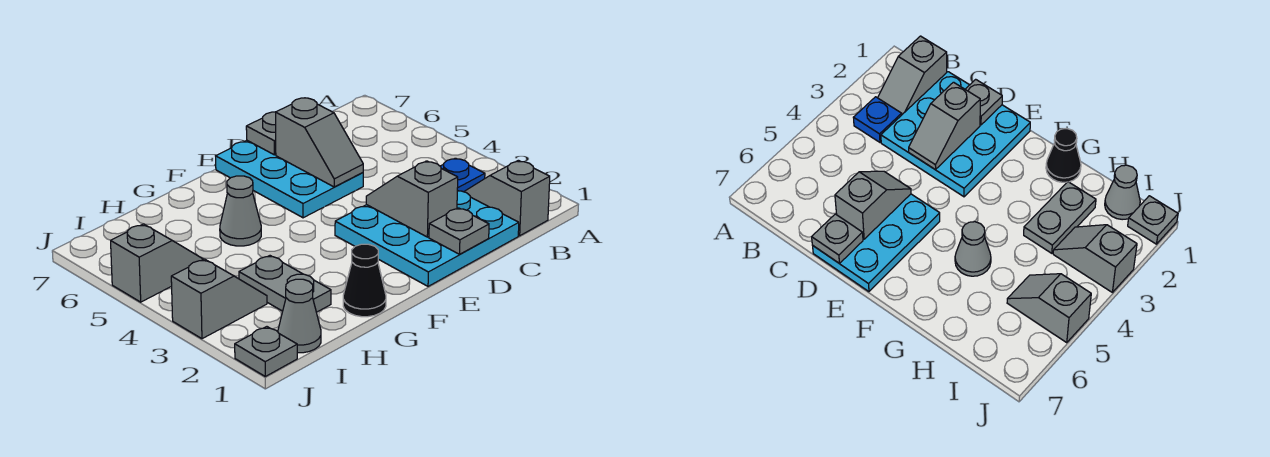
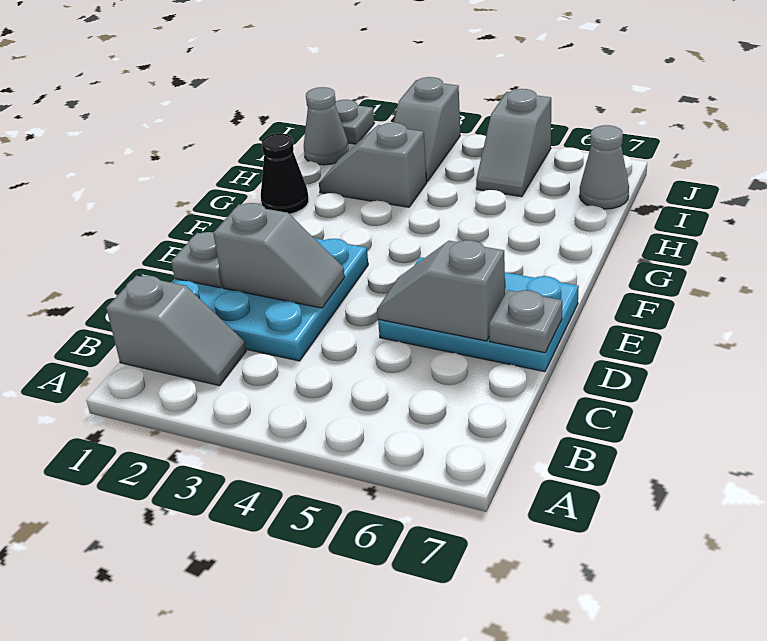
blue plate B3 level 1 -> none
grey cone G5 level 1 -> grey cone I7 level 1
grey plate H2:H3 level 1 -> grey slope H2:H3 level 1 top 3

